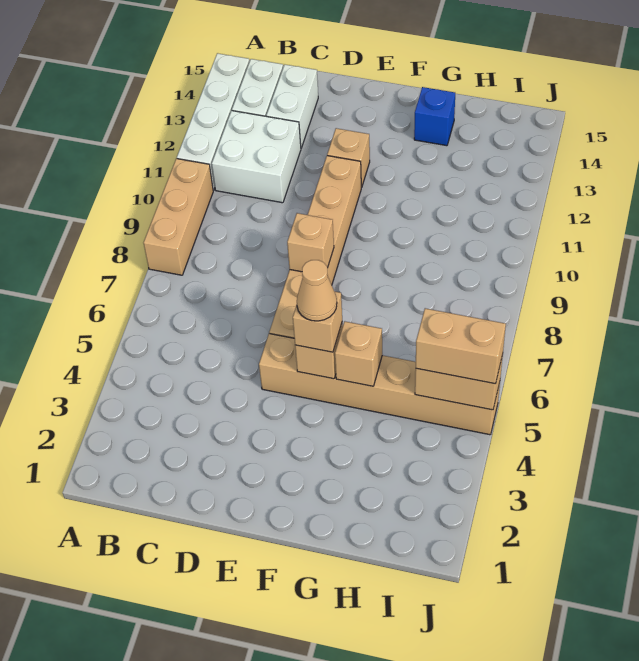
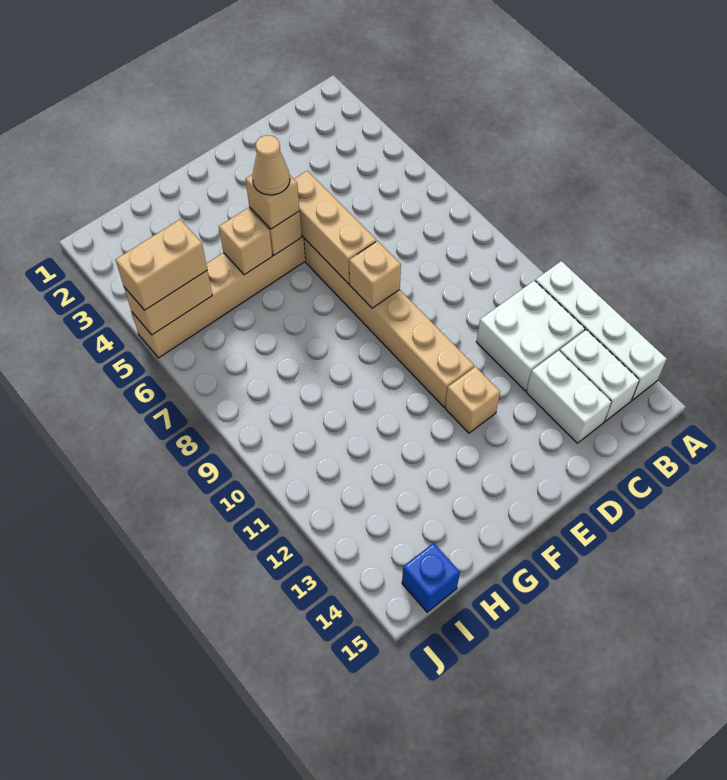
tan brick A8:A10 level 1 -> tan brick E5:E7 level 2
blue brick G14 level 1 -> blue brick I15 level 1

